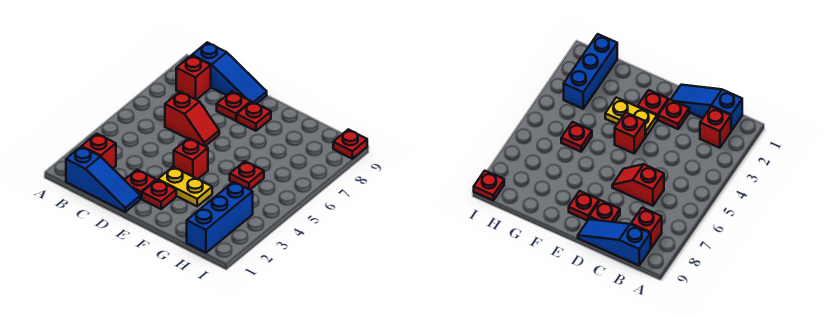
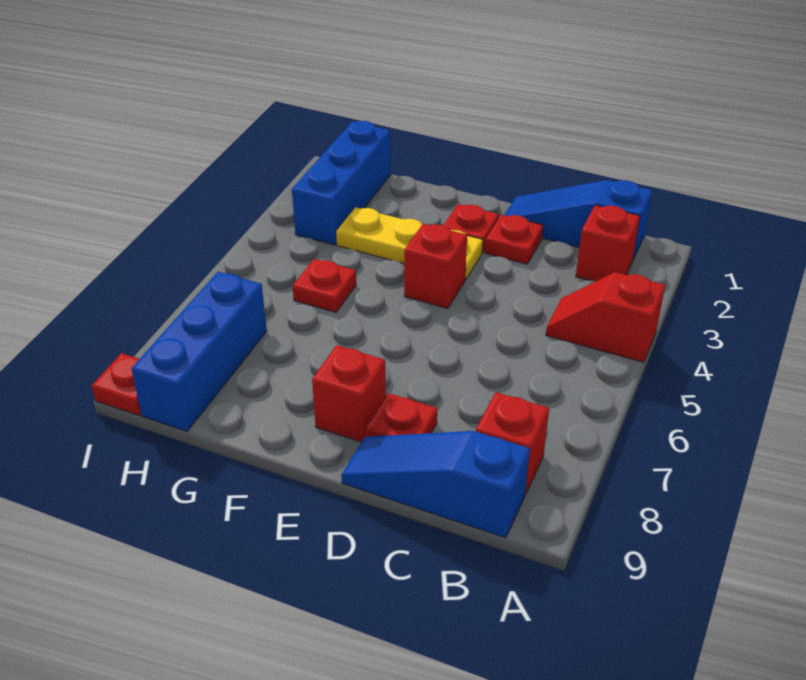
red slope C6:D6 level 1 top C -> red slope A4:B4 level 1 top A
yellow plate E3:F3 level 1 -> yellow plate E3:G3 level 1
red plate E8 level 1 -> red brick E8 level 1
none -> blue brick H7:H9 level 1

